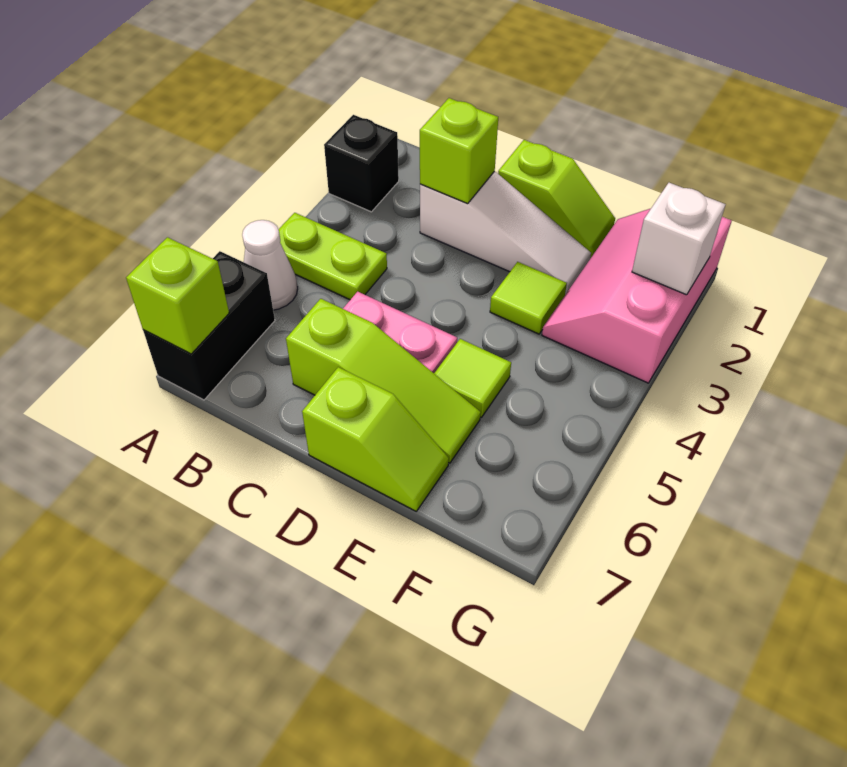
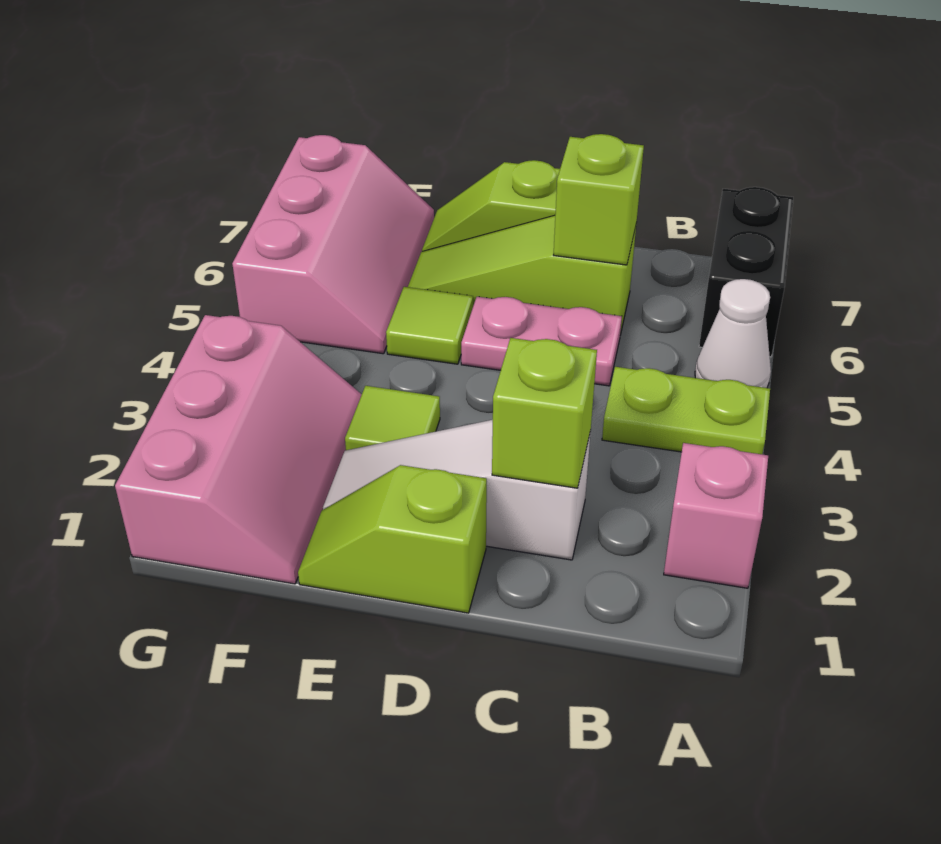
black brick A2 level 1 -> pink brick A2 level 1
lime brick A7 level 2 -> lime brick C6 level 2
none -> pink slope F5:G7 level 1 top G
white brick G2 level 2 -> none

